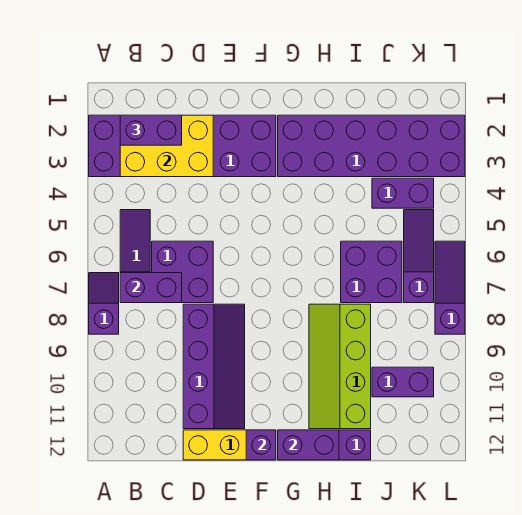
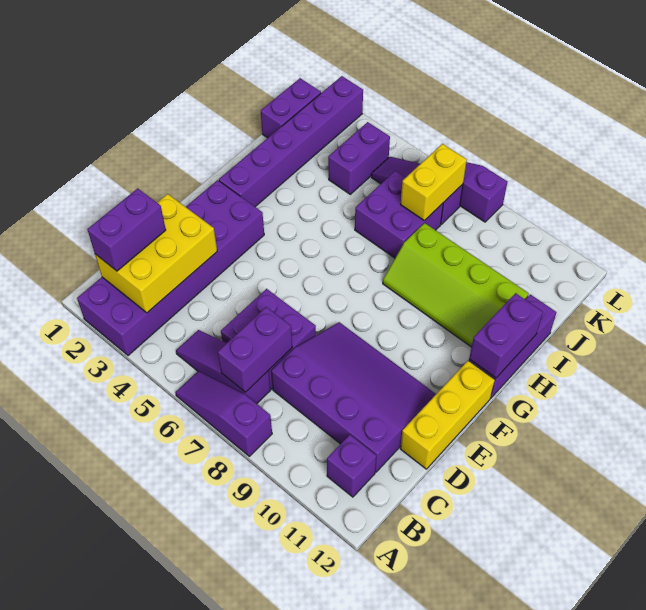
purple slope A7:A8 level 1 top 8 -> purple slope A6:A8 level 1 top 8
purple slope D8:E11 level 1 top D -> purple slope C8:E11 level 1 top C
purple brick F12 level 2 -> purple brick B11 level 1
purple brick G2:L3 level 1 -> purple brick G2:L2 level 1
none -> yellow brick J7:K7 level 2
purple brick J10:K10 level 1 -> purple brick J1:K1 level 1

